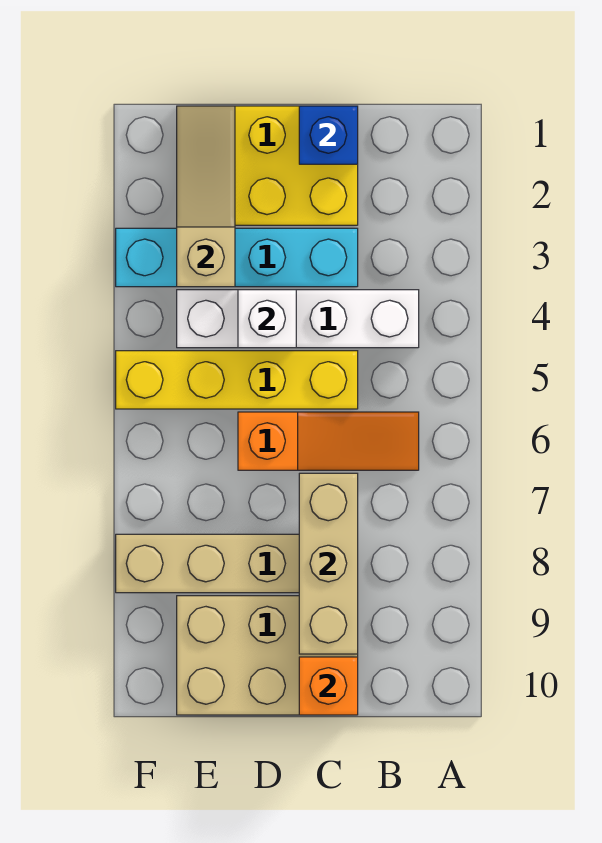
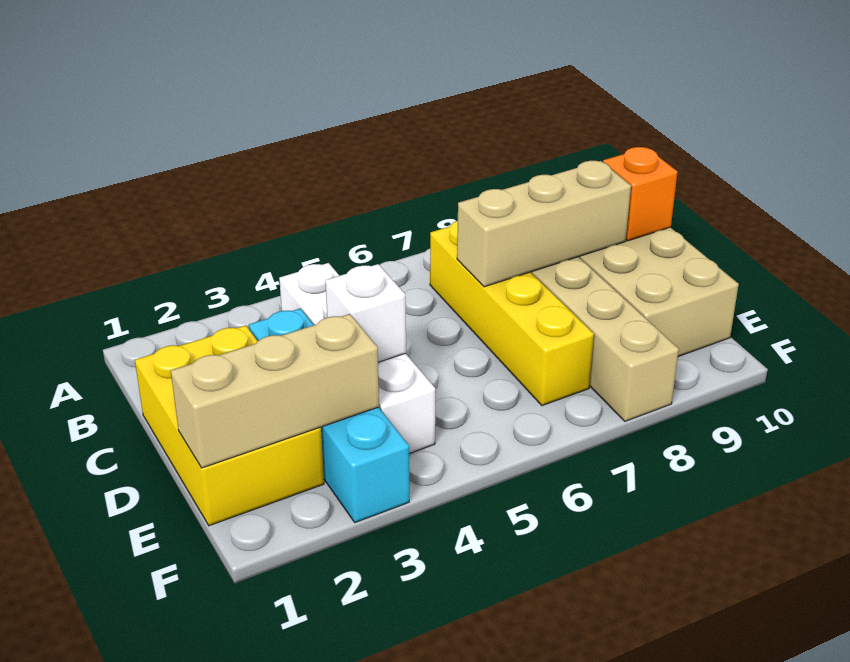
orange slope B6:D6 level 1 top D -> none
blue brick C1 level 2 -> none
yellow brick C5:F5 level 1 -> yellow brick B7:E7 level 1
tan slope E1:E3 level 2 top 3 -> tan brick E1:E3 level 2

